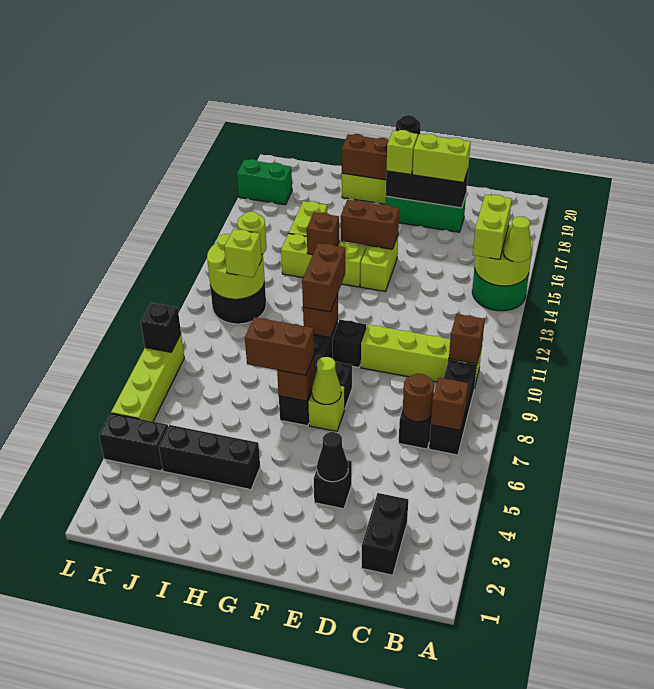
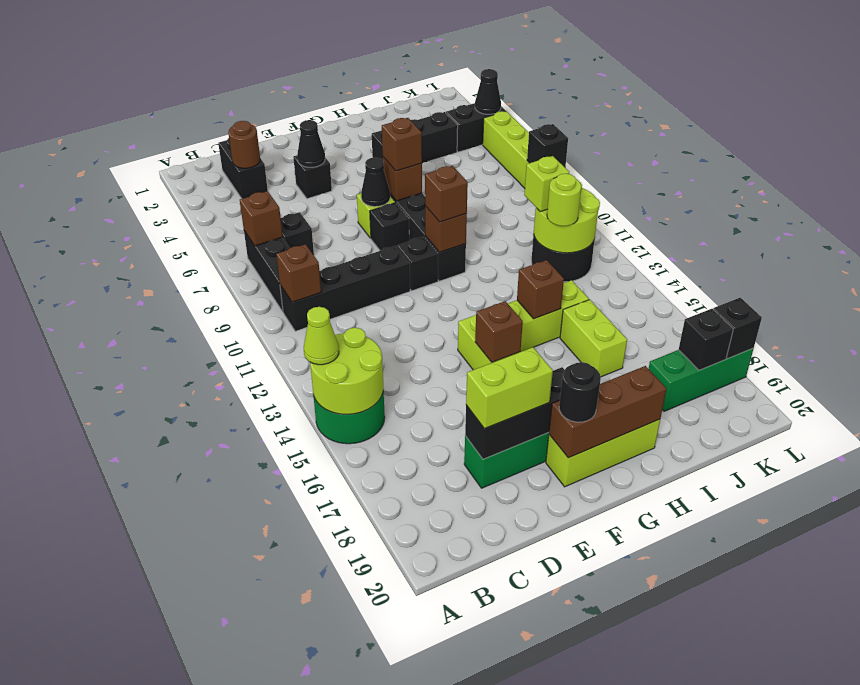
lime brick B10:E10 level 1 -> black brick B10:E10 level 1
lime brick B14:B15 level 3 -> none
brown round brick C7 level 2 -> brown round brick C3 level 2
lime cone F7 level 2 -> black cone F7 level 2
brown brick F15:G15 level 2 -> brown brick F15 level 2
lime brick F18 level 3 -> none
brown brick G7:H7 level 3 -> brown brick G7 level 3
brown brick G10:G11 level 3 -> brown brick G10 level 3
green brick K18:L18 level 1 -> green brick J18:L18 level 1
none -> black brick K18 level 2
none -> black cone L4 level 2
none -> black brick L18 level 2

